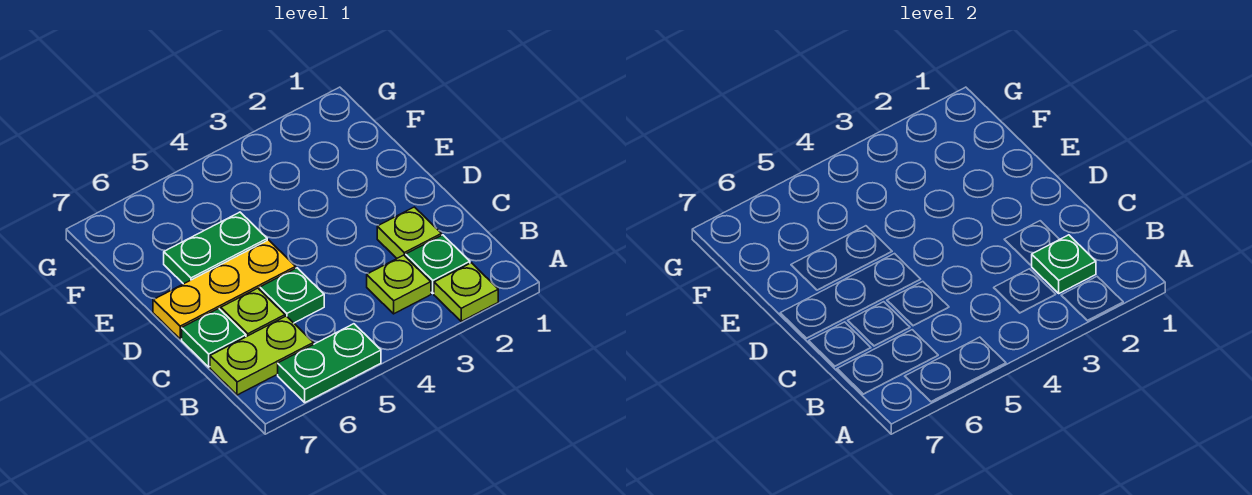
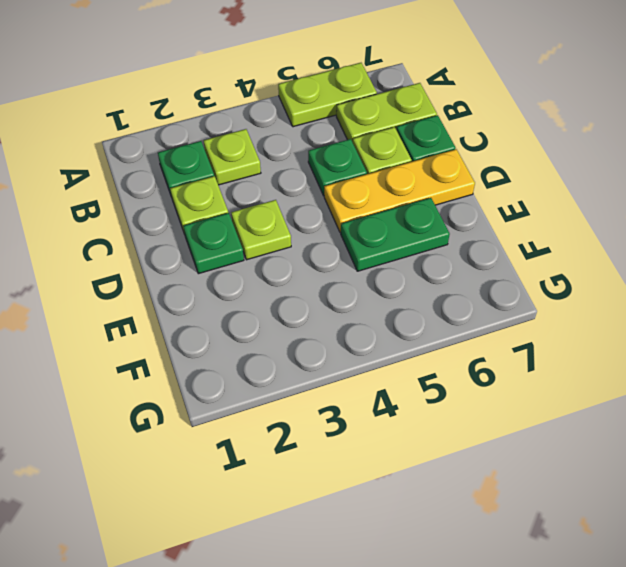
lime plate A2 level 1 -> lime plate D3 level 1
green plate A5:A6 level 1 -> lime plate A5:A6 level 1
green plate B2 level 2 -> green plate D2 level 1

